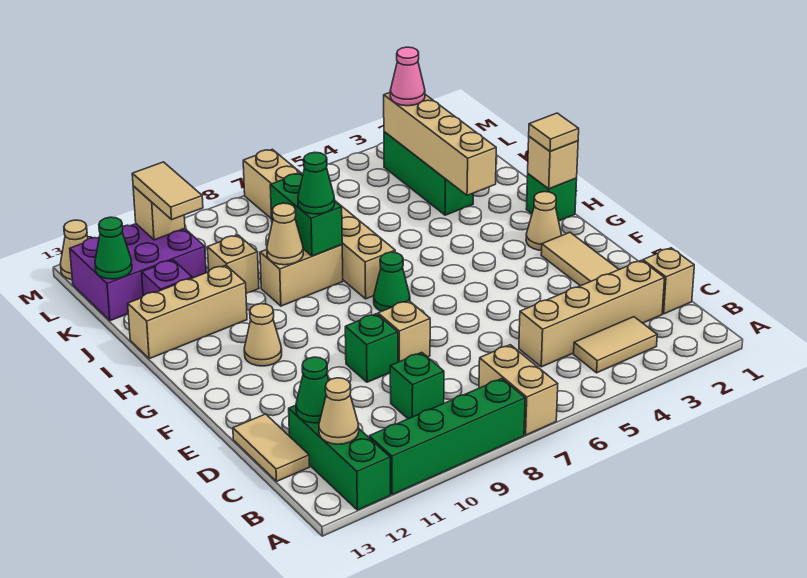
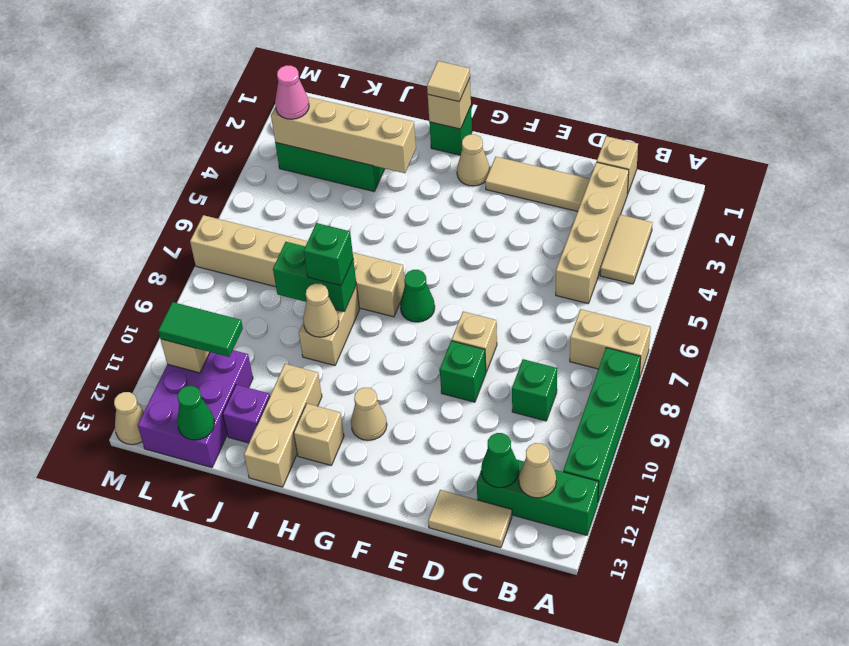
green cone I8 level 3 -> green brick I8 level 3
tan brick J10 level 1 -> tan brick H12 level 1
tan tile K11:L11 level 3 -> green tile K11:L11 level 3

